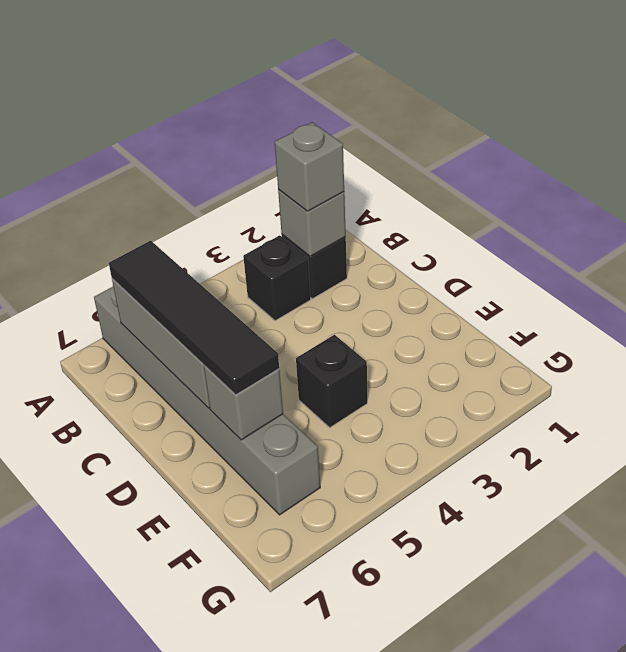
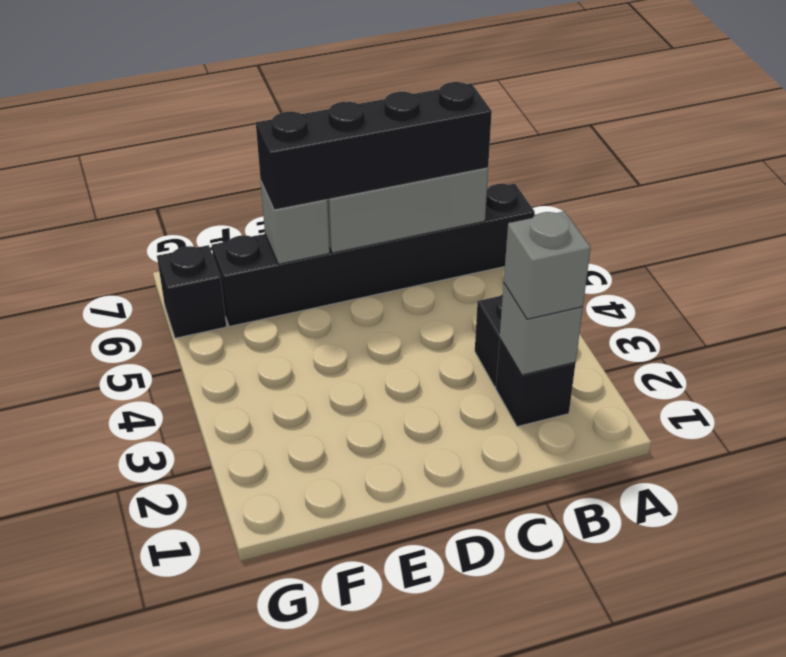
grey brick A6:F6 level 1 -> black brick A6:F6 level 1
black tile B6:E6 level 3 -> black brick B6:E6 level 3
black brick E4 level 1 -> black brick G6 level 1

